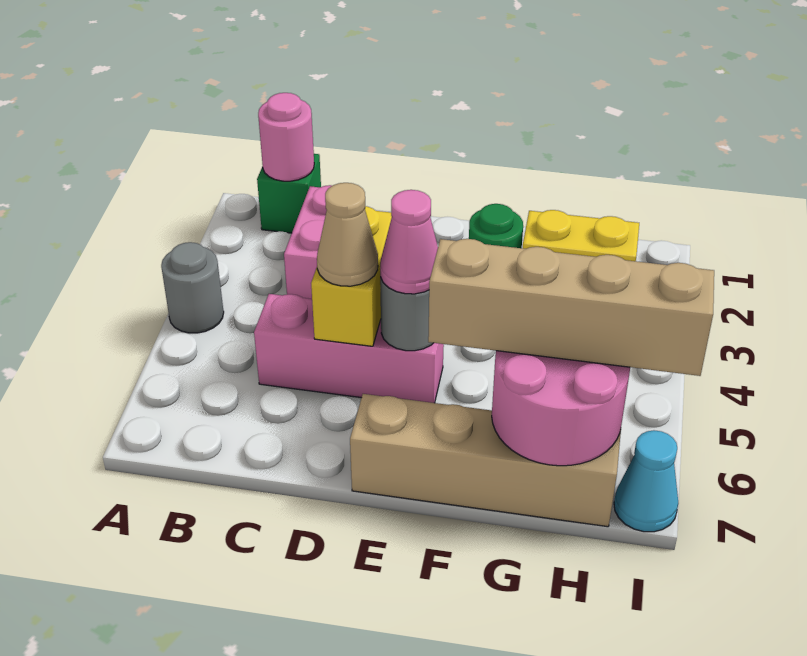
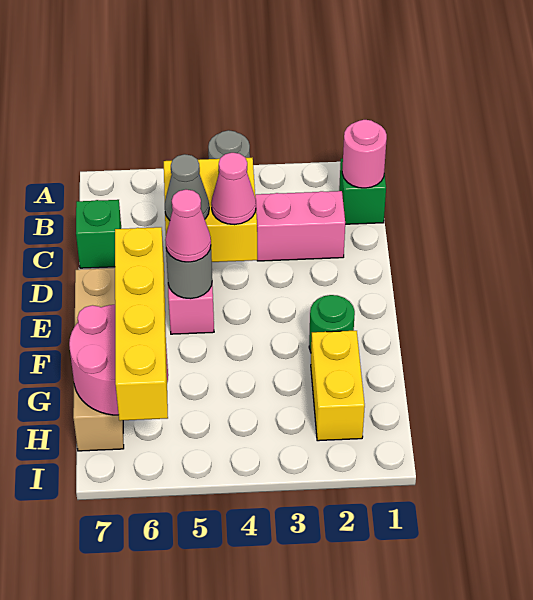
none -> green brick C7 level 1
yellow brick D4:D5 level 2 -> yellow brick C4:D5 level 2
none -> pink cone D4 level 3
tan cone D5 level 3 -> grey cone D5 level 3
tan brick F6:I6 level 3 -> yellow brick F6:I6 level 3
cyan cone I7 level 1 -> none

